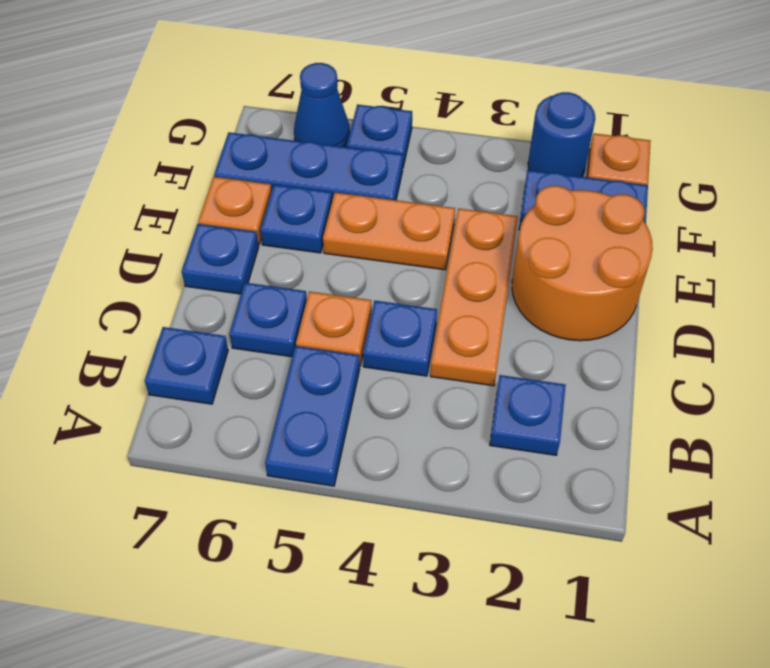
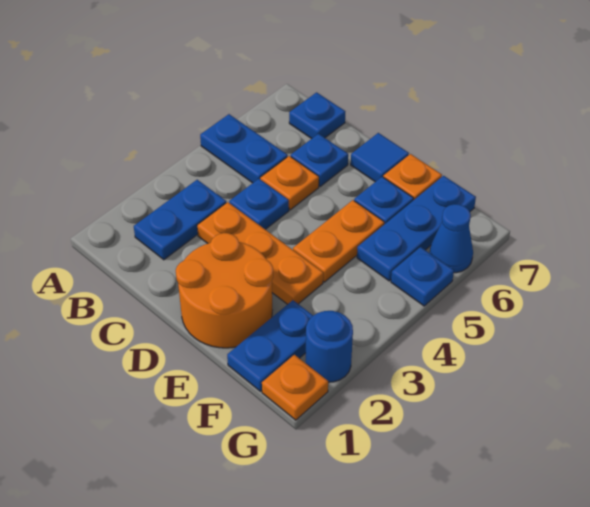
blue plate B2 level 1 -> blue plate B2:B3 level 1
blue plate D7 level 1 -> blue tile D7 level 1

